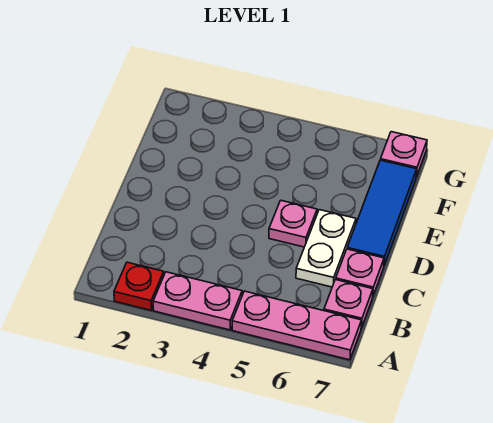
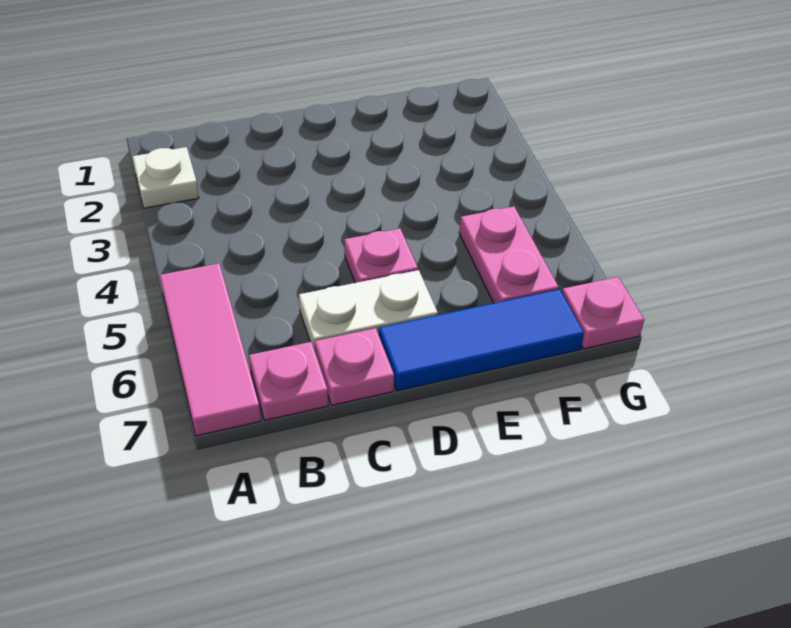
red plate A2 level 1 -> white plate A2 level 1
pink plate A3:A4 level 1 -> pink plate F5:F6 level 1
pink plate A5:A7 level 1 -> pink tile A5:A7 level 1

